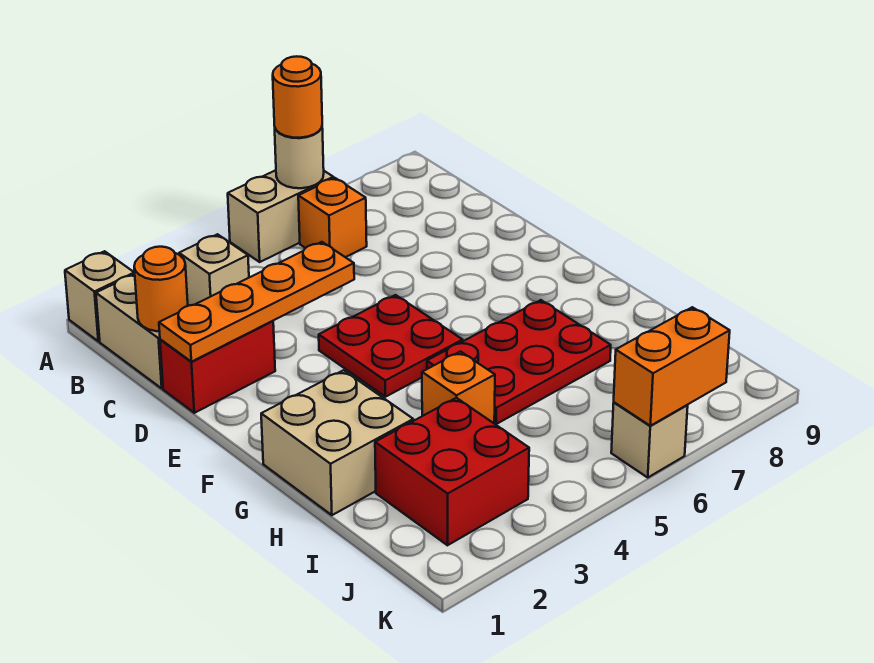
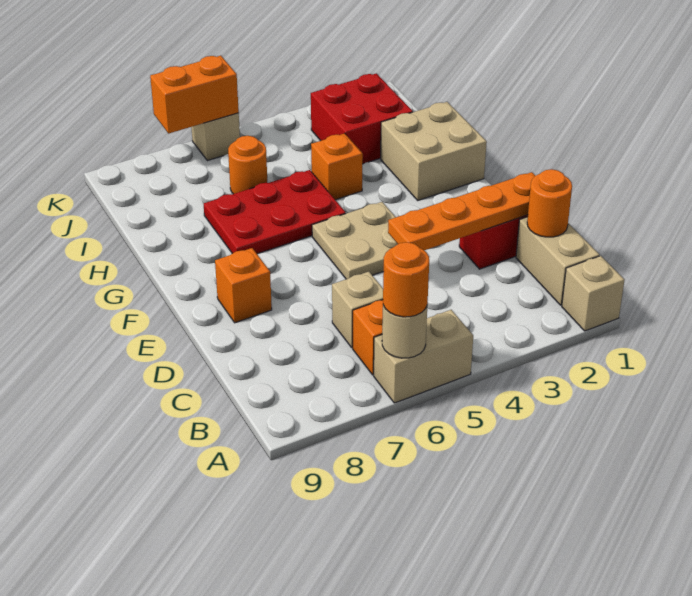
tan brick B3 level 1 -> tan brick C6 level 1
red plate E4:F5 level 1 -> tan plate E4:F5 level 1
none -> orange brick E8 level 1
none -> orange round brick I6 level 1

